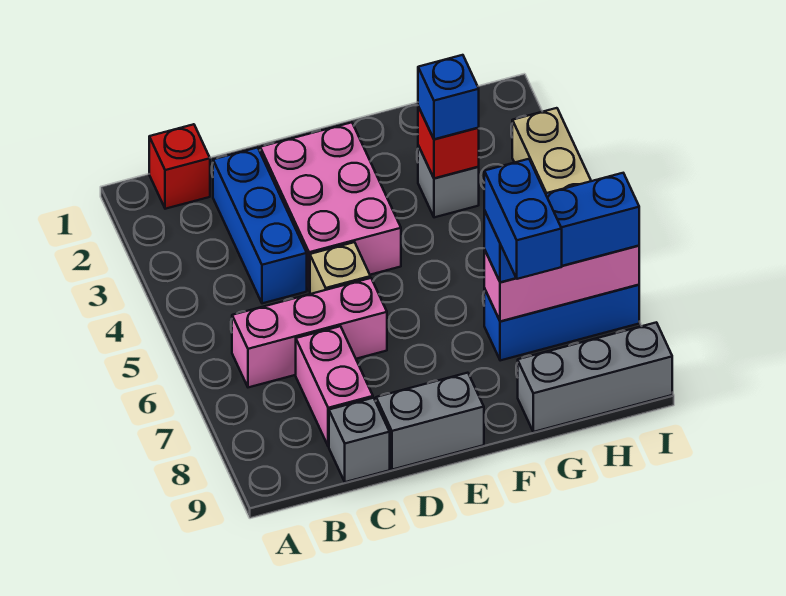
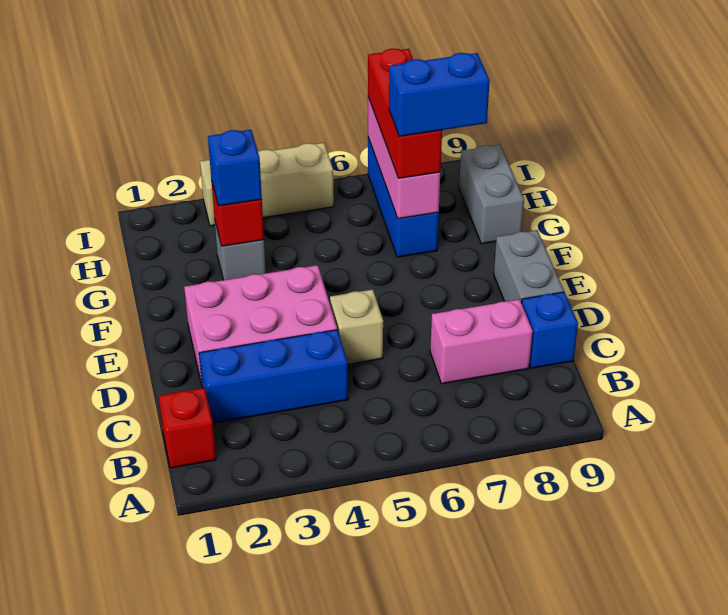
pink brick B6:D6 level 1 -> none
grey brick C9 level 1 -> blue brick C9 level 1
blue brick G7:I7 level 3 -> red brick G7:I7 level 3
grey brick G9:I9 level 1 -> grey brick G9:H9 level 1

